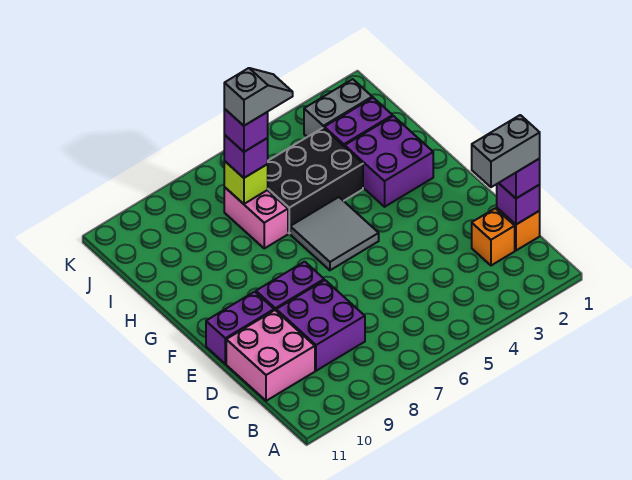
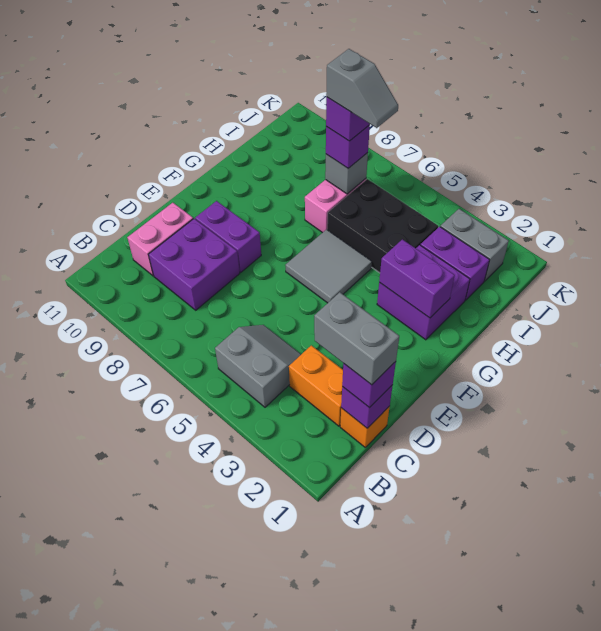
none -> grey slope B4:C5 level 1 top B
orange brick C2 level 1 -> orange brick C2:C3 level 1
pink brick C10:D11 level 1 -> pink brick C10:D10 level 1
purple brick E10:E11 level 1 -> purple brick G2:G3 level 2
lime brick I7 level 2 -> grey brick I7 level 2

